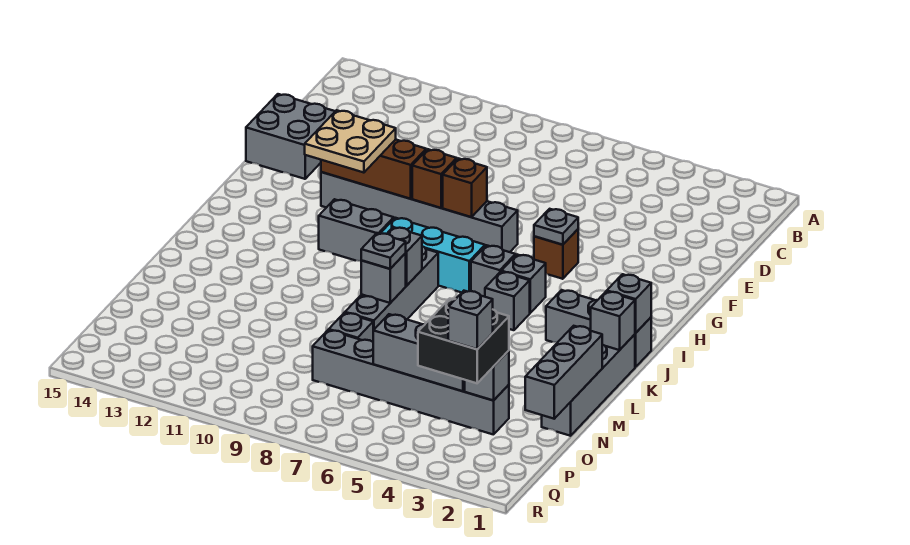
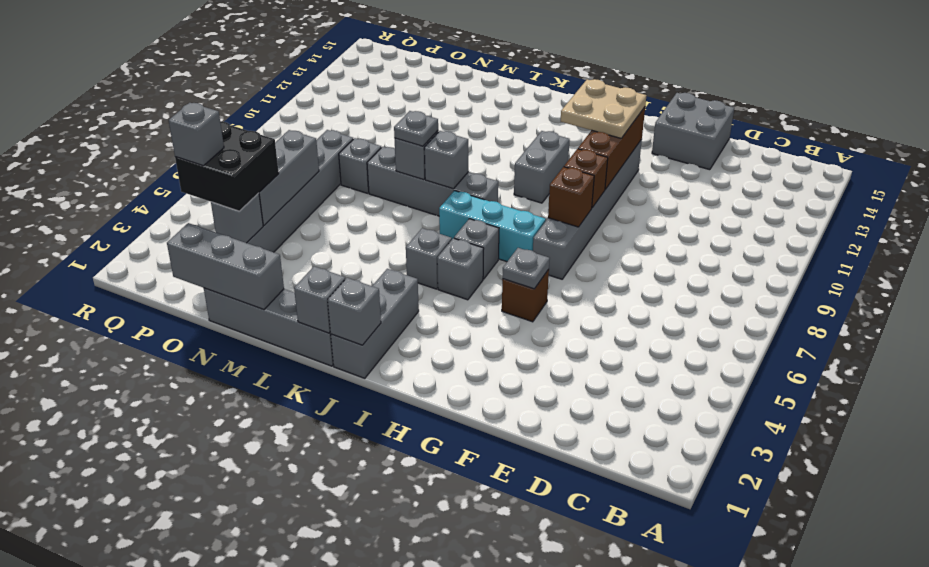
cyan brick I7:I9 level 1 -> cyan brick H7:J7 level 1

